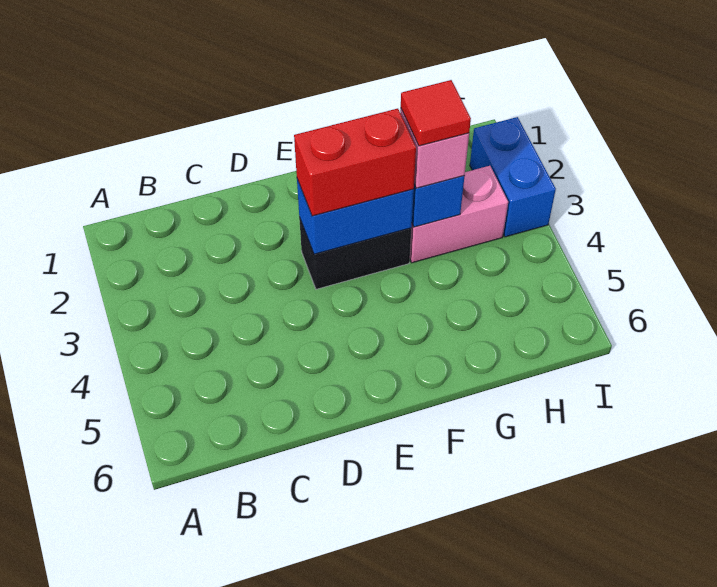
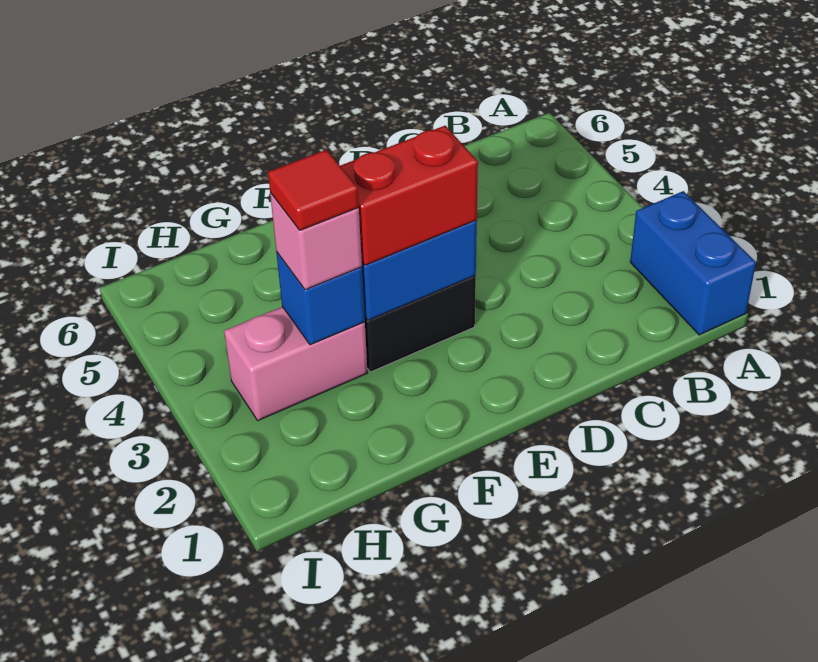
blue brick I2:I3 level 1 -> blue brick A1:A2 level 1

